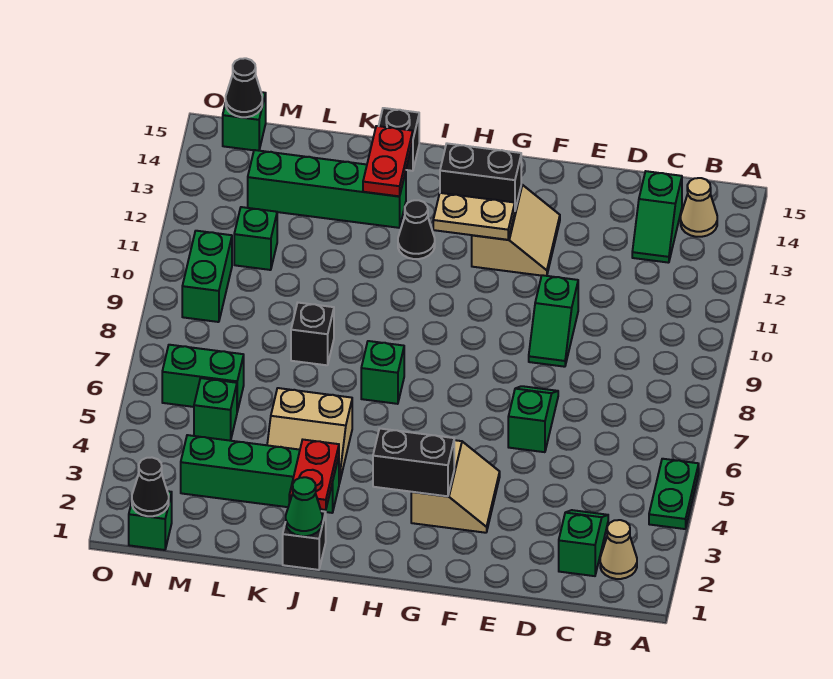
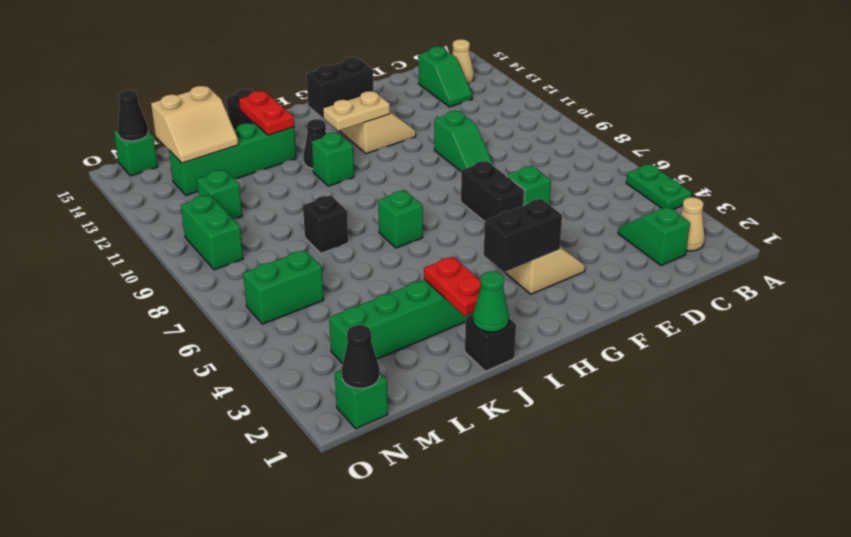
none -> black brick F6:F7 level 1
tan slope J4:K5 level 1 top 5 -> tan slope L13:M14 level 2 top 14
green brick M5 level 1 -> green brick I11 level 1

